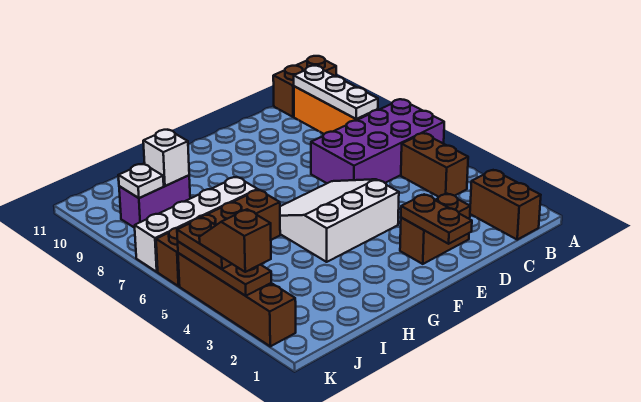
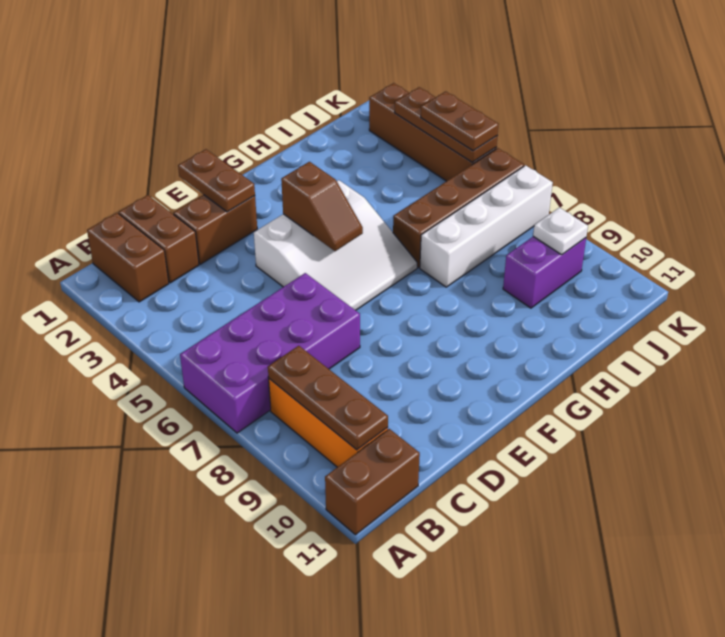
brown brick B4:B5 level 1 -> brown brick C1:C2 level 1
white plate B8:B10 level 2 -> brown plate B8:B10 level 2
white brick I9 level 2 -> none
brown slope K3:K4 level 4 top 3 -> brown slope F4:F5 level 2 top 4

